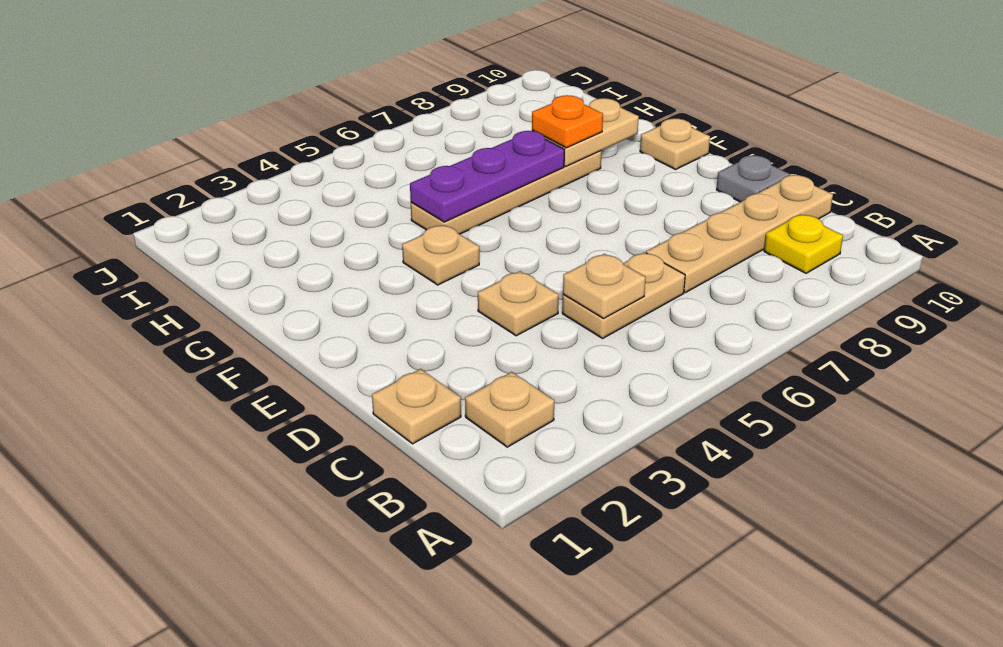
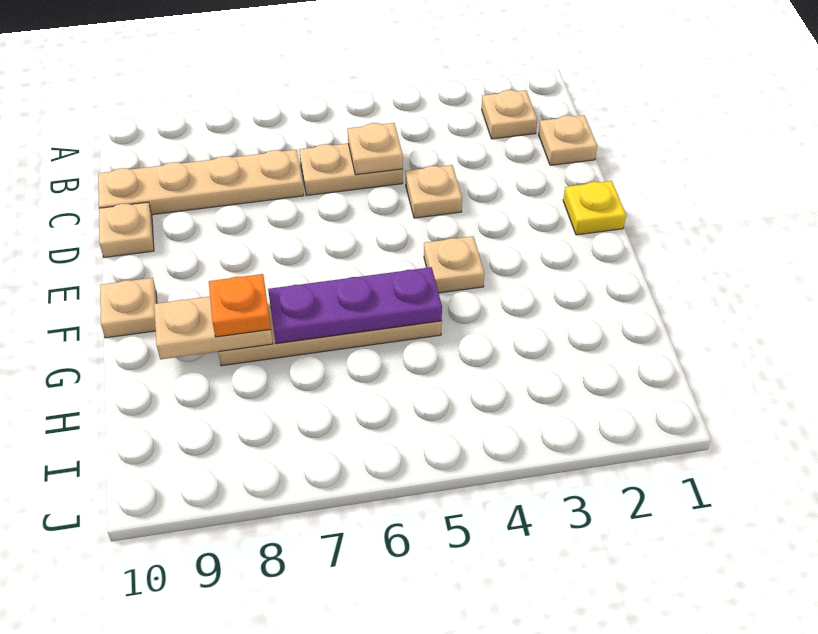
yellow plate B9 level 1 -> yellow plate E1 level 1
grey plate D10 level 1 -> tan plate D10 level 1

